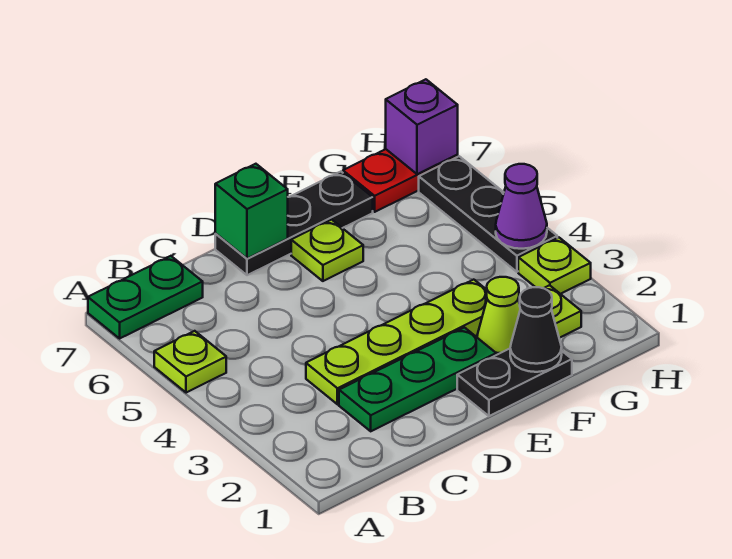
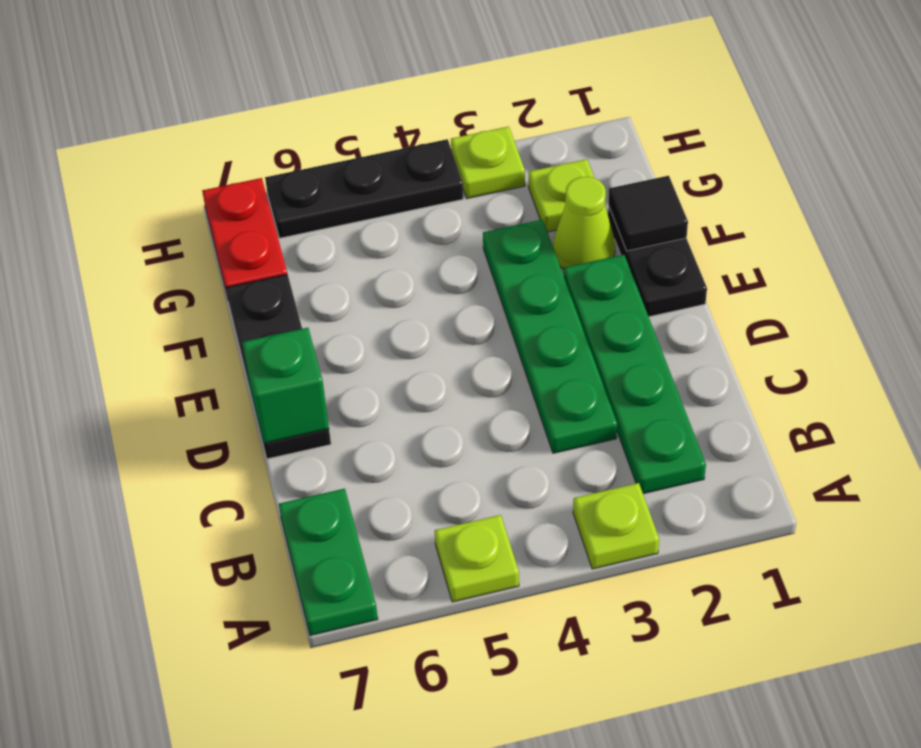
green plate C2:E2 level 1 -> green plate B2:E2 level 1
lime plate C3:F3 level 1 -> green plate C3:F3 level 1
lime plate E6 level 1 -> lime plate A3 level 1
black cone F1 level 2 -> black tile F1 level 2
purple cone H4 level 2 -> none
purple brick H7 level 2 -> none

